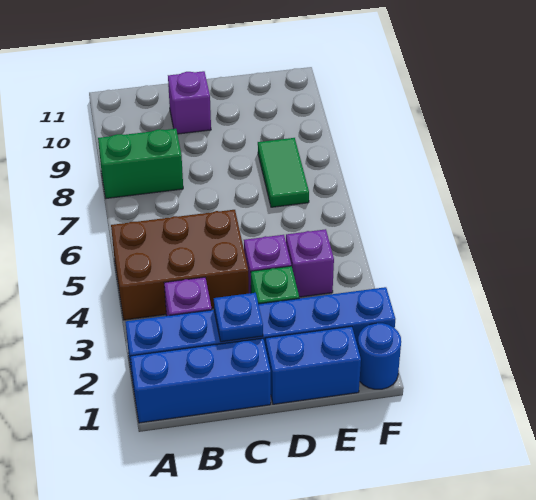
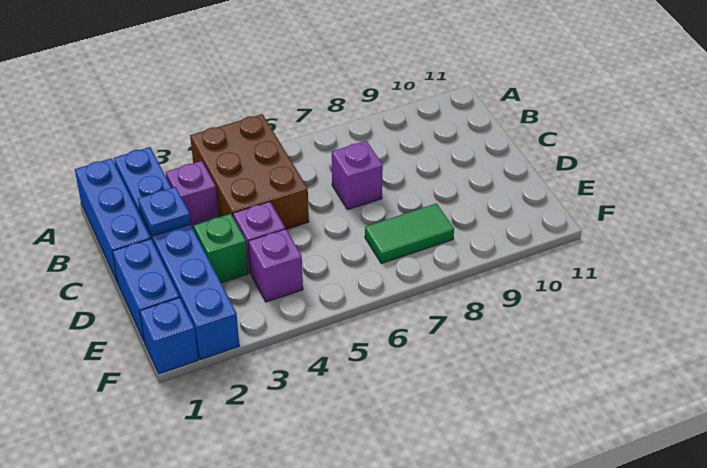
green brick A8:B8 level 1 -> none
purple brick C10 level 1 -> purple brick C7 level 1
blue round brick F1 level 1 -> blue brick F1 level 1

